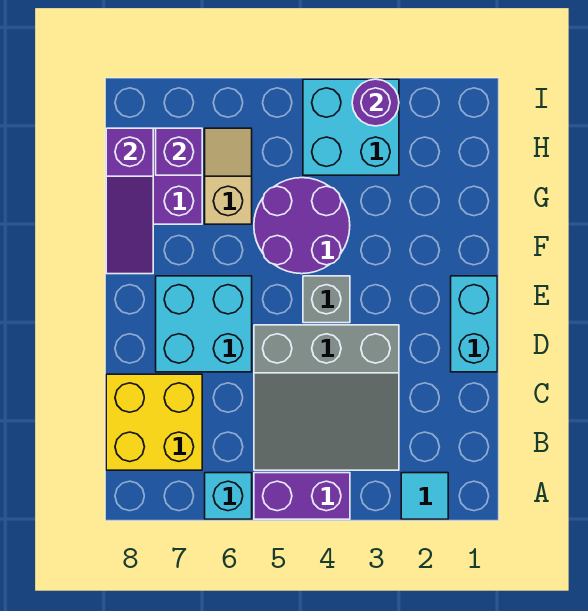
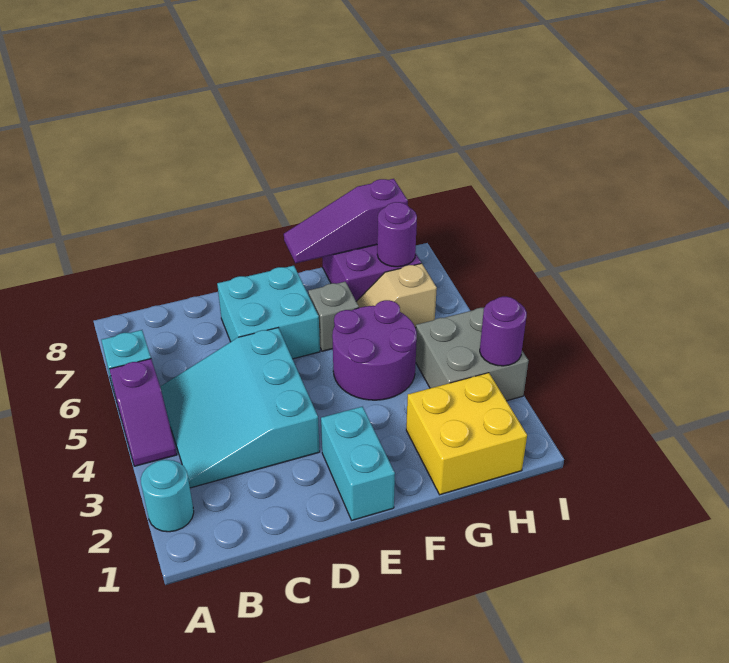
cyan tile A2 level 1 -> cyan round brick A2 level 1
purple brick A4:A5 level 1 -> purple slope A4:A5 level 1 top 5
grey slope B3:D5 level 1 top D -> cyan slope B3:D5 level 1 top D
yellow brick B7:C8 level 1 -> yellow brick G1:H2 level 1
cyan brick D1:E1 level 1 -> cyan brick E1:E2 level 1
grey brick E4 level 1 -> grey brick F6 level 1
tan slope G6:H6 level 1 top G -> tan slope G6:H6 level 1 top H
cyan brick H3:I4 level 1 -> grey brick H3:I4 level 1
purple brick H7 level 2 -> purple round brick H7 level 2

